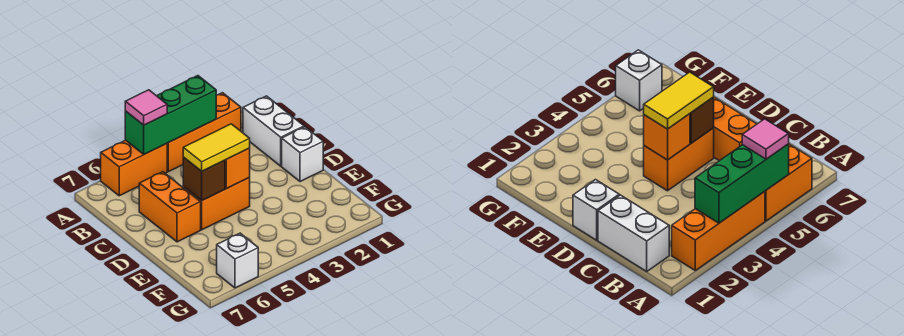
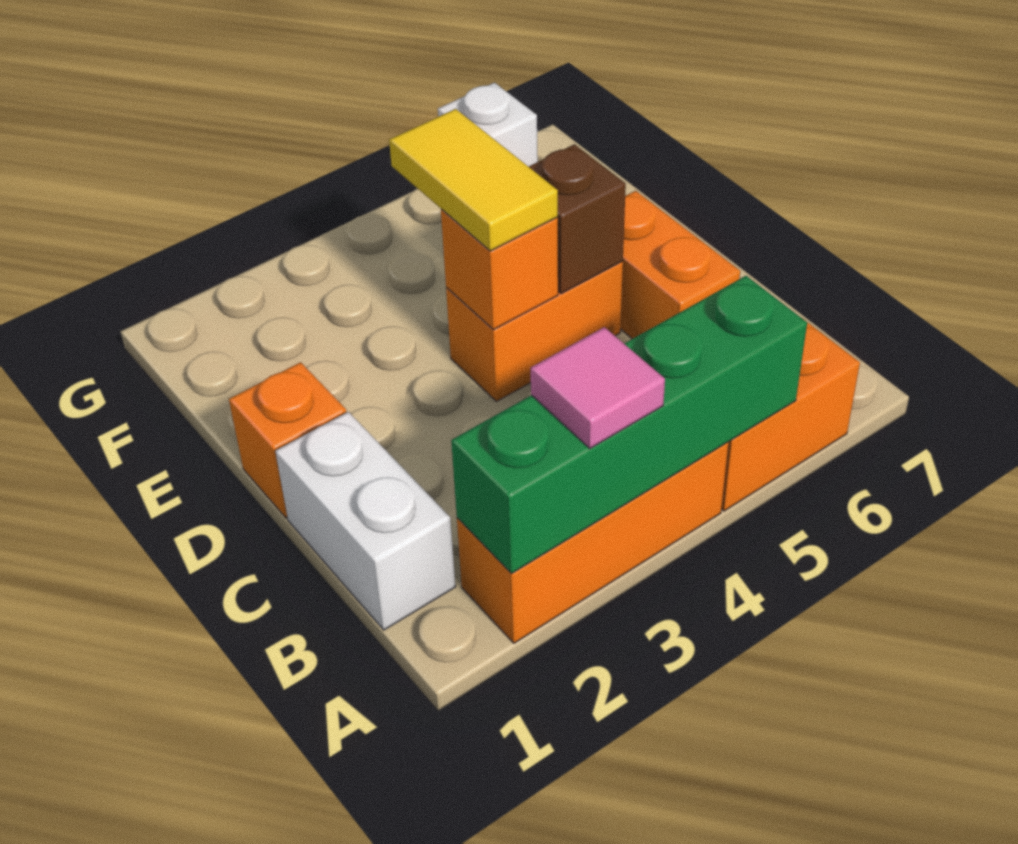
green brick A3:A5 level 2 -> green brick A2:A5 level 2
pink tile A5 level 3 -> pink tile A3 level 3
white brick D1 level 1 -> orange brick D1 level 1
yellow tile D4:D5 level 3 -> yellow tile D4:E4 level 3

